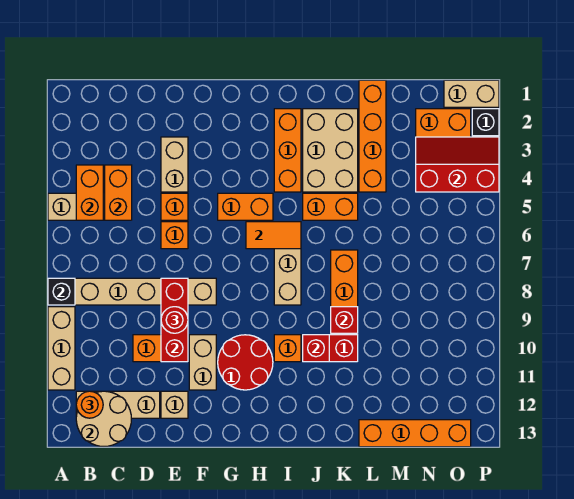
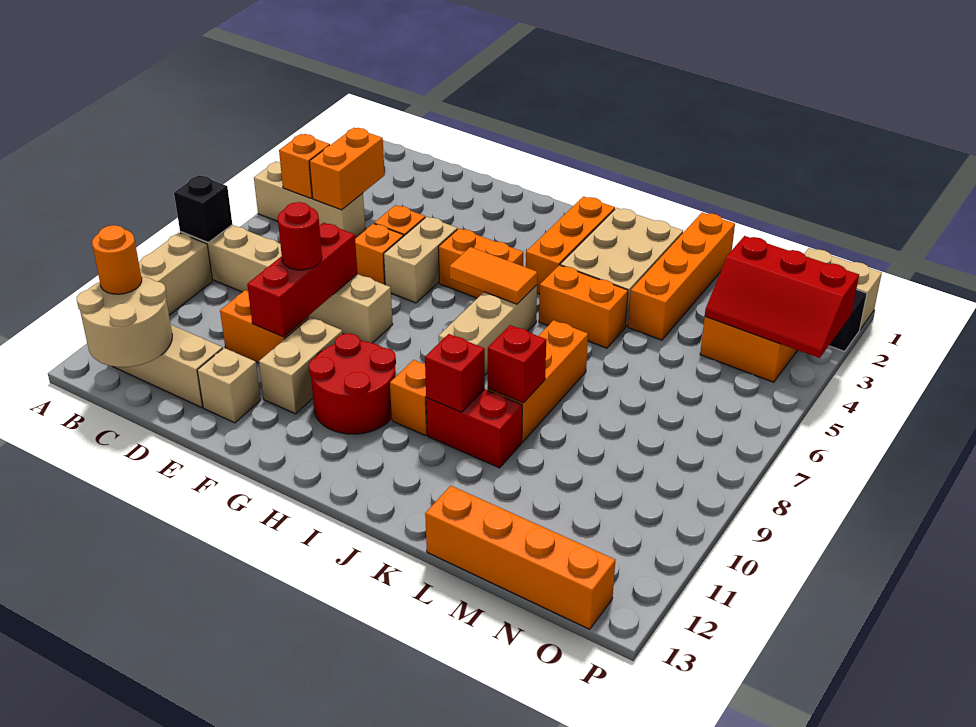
orange brick B4:B5 level 2 -> orange brick B5 level 2
tan brick E3:E4 level 1 -> tan brick F5:F6 level 1
red slope N3:P4 level 2 top 4 -> red slope N3:P4 level 2 top 3

